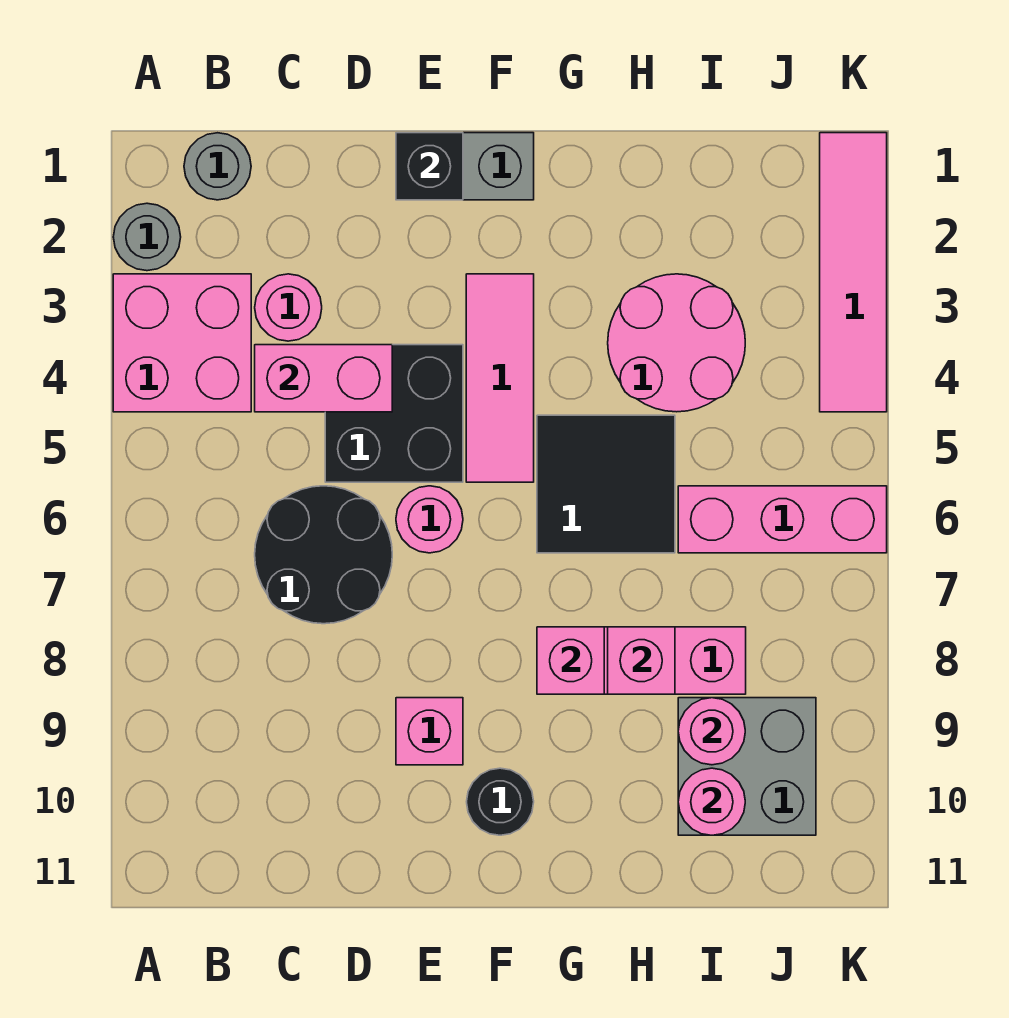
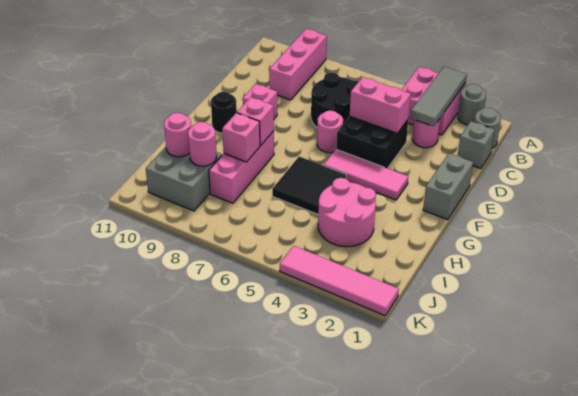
none -> grey tile A3:C3 level 2
none -> grey brick C1 level 1
pink brick C4:D4 level 2 -> pink brick D4:D5 level 2
black brick E1 level 2 -> none
pink brick I6:K6 level 1 -> pink brick A9:C9 level 1

